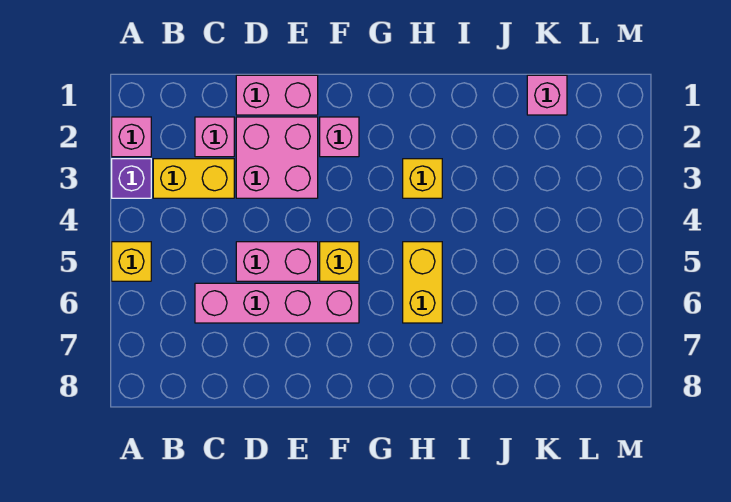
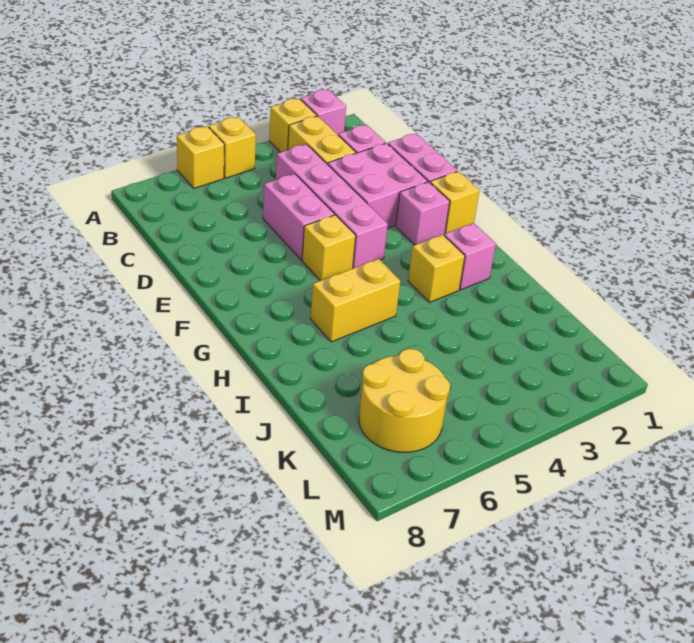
purple brick A3 level 1 -> yellow brick A3 level 1
none -> yellow brick A6 level 1
pink brick C6:F6 level 1 -> pink brick C4:F4 level 1
none -> yellow brick F1 level 1
pink brick K1 level 1 -> pink brick H2 level 1
none -> yellow round brick K6:L7 level 1

